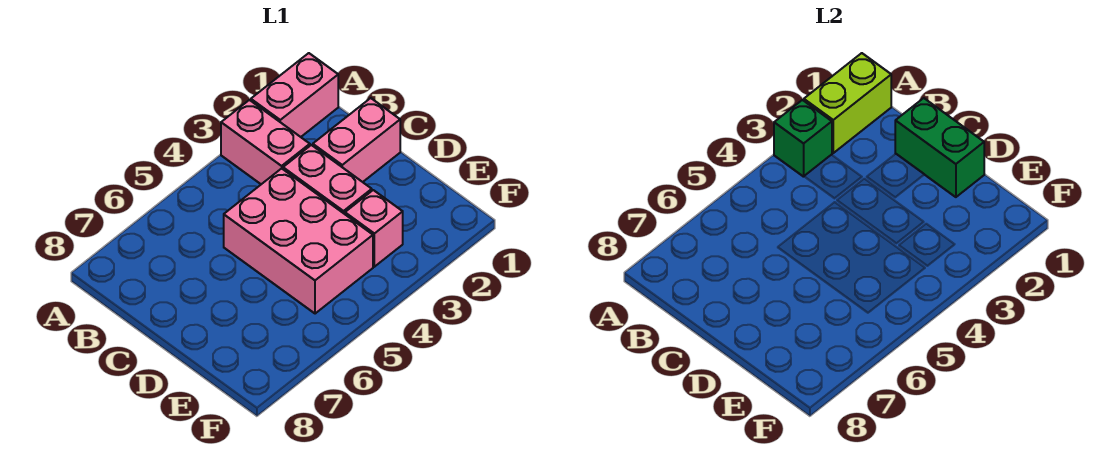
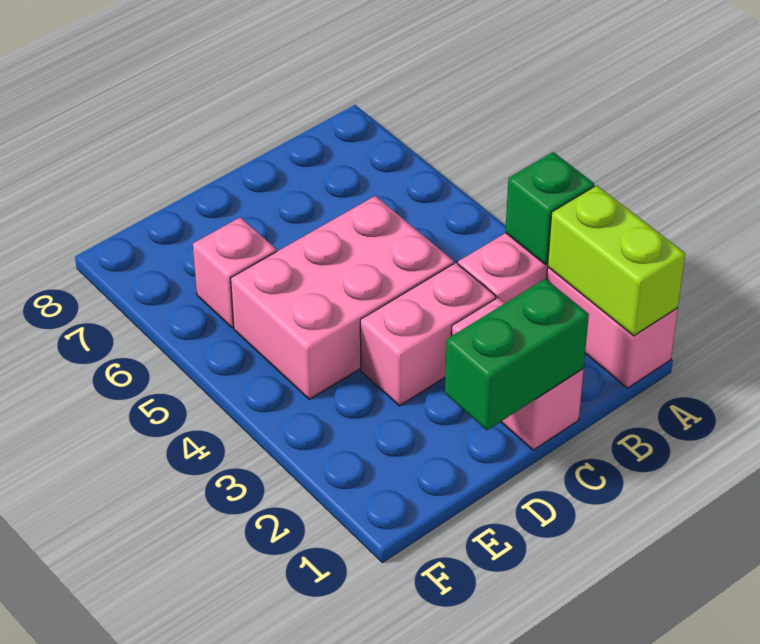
pink brick E3 level 1 -> pink brick E6 level 1

